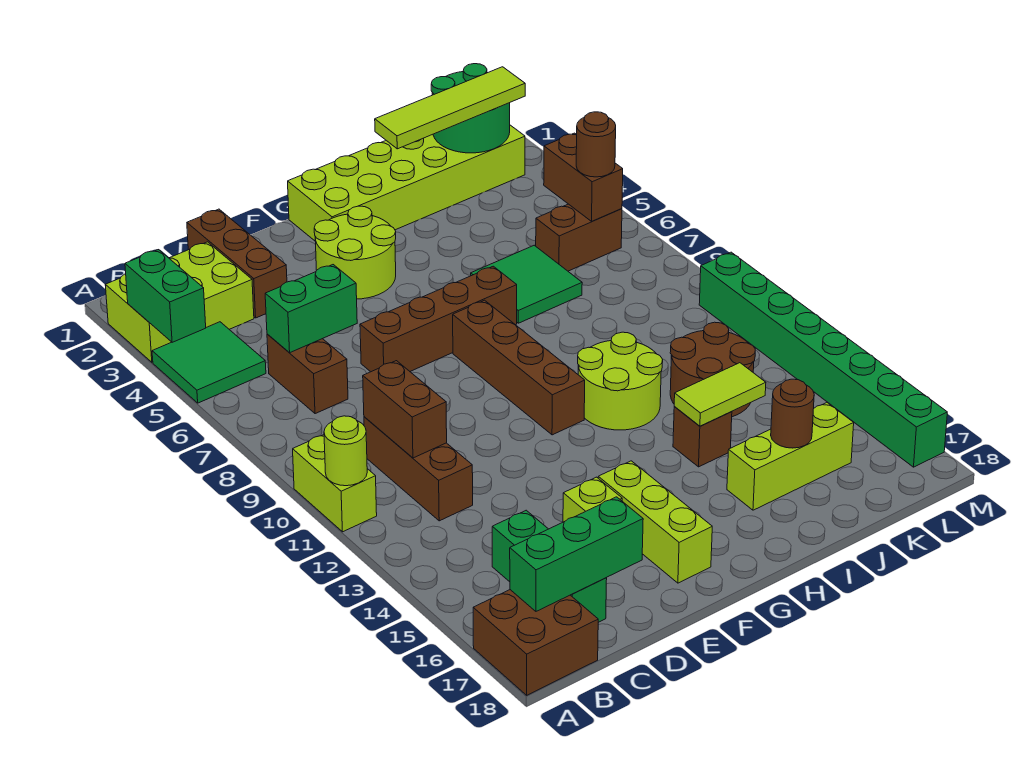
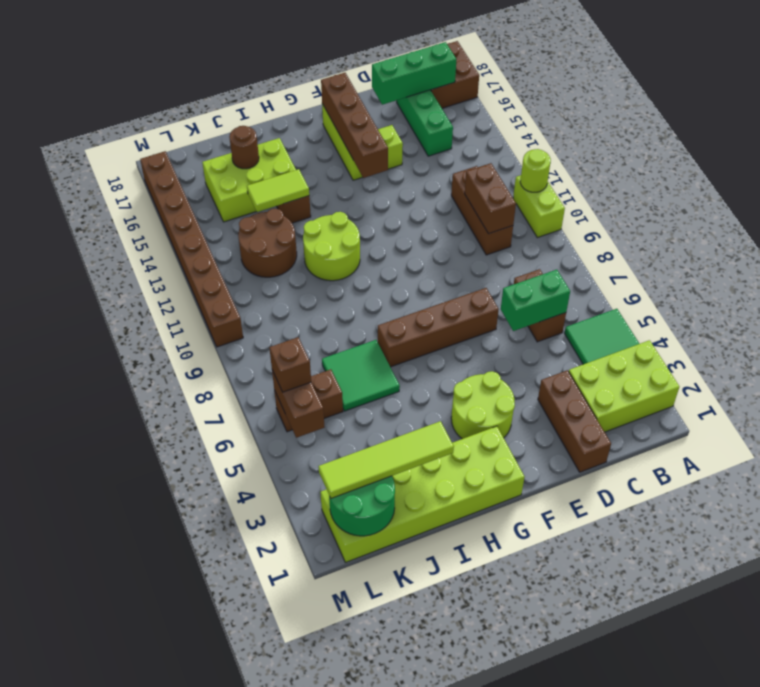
green brick A3:A4 level 2 -> none
brown brick G8:G11 level 1 -> brown brick F14:F17 level 2
lime brick I16:K16 level 1 -> lime brick I15:K16 level 1
brown round brick L6 level 3 -> brown brick L6 level 3
green brick M10:M17 level 1 -> brown brick M10:M17 level 1

